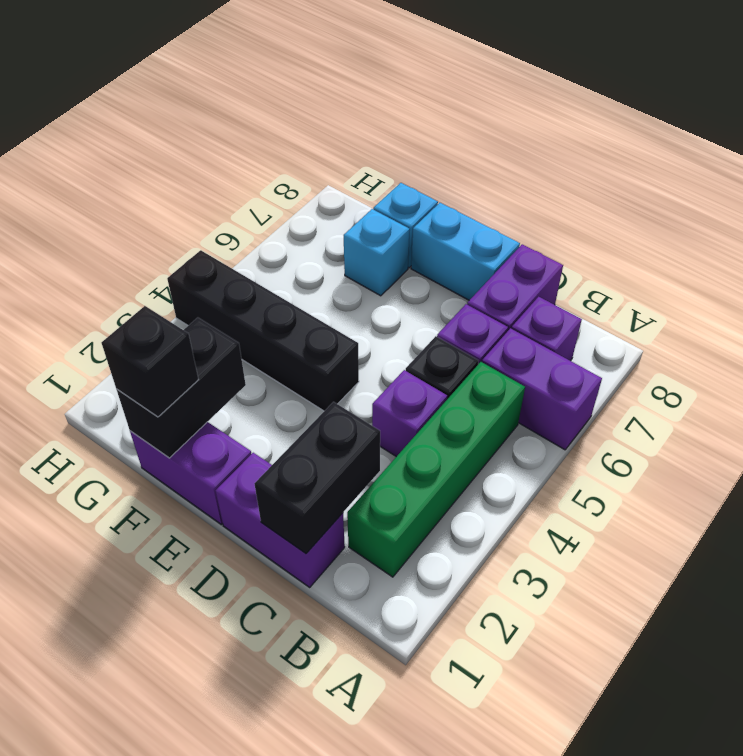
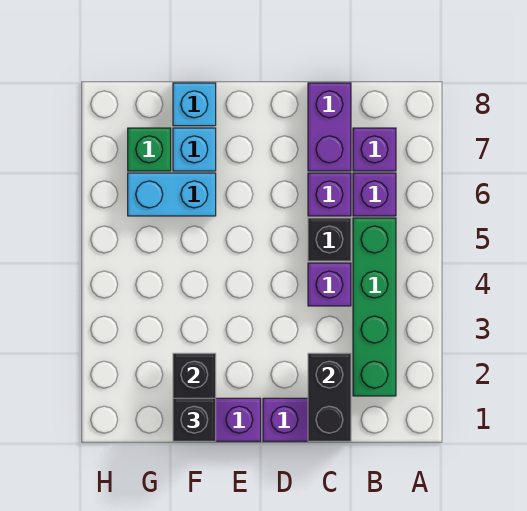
purple brick A6:B6 level 1 -> purple brick B6 level 1
cyan brick D8:E8 level 1 -> cyan brick F6:G6 level 1
black brick E4:H4 level 1 -> none
none -> green brick G7 level 1

